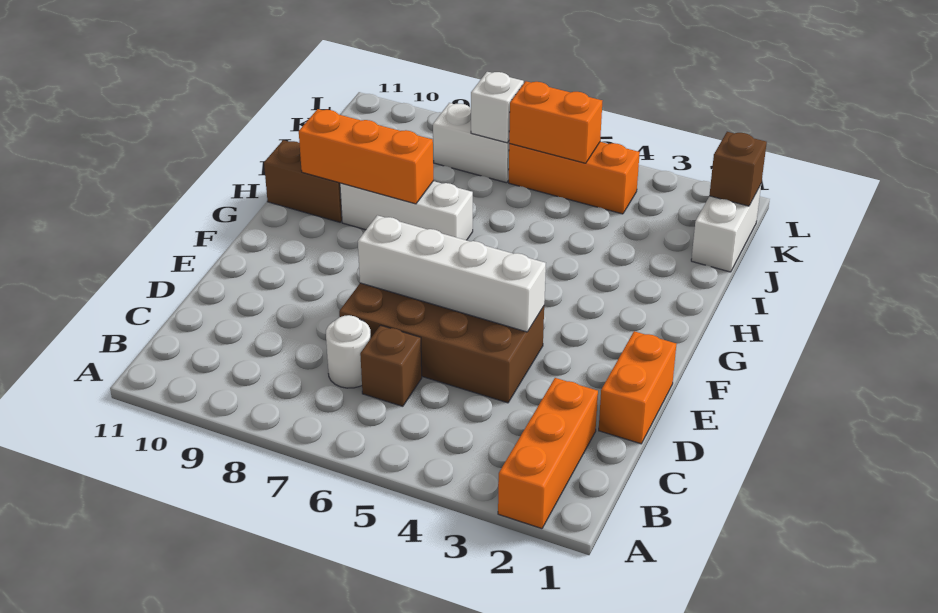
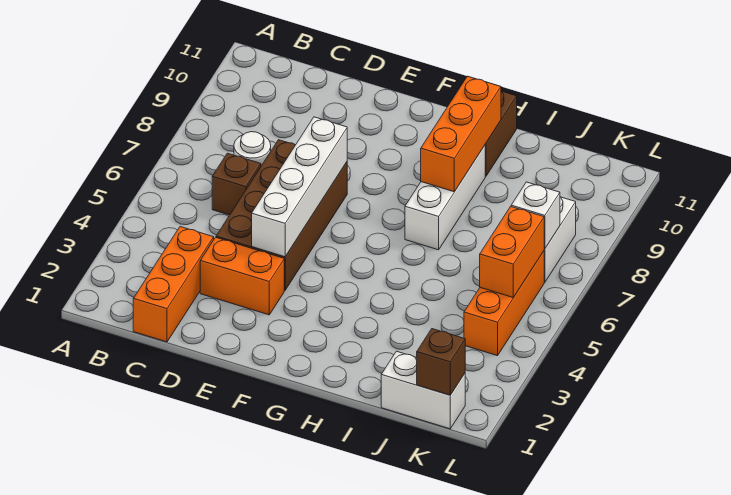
orange brick A2:C2 level 1 -> orange brick C1:C3 level 1
orange brick D1:E1 level 1 -> orange brick D3:E3 level 1

